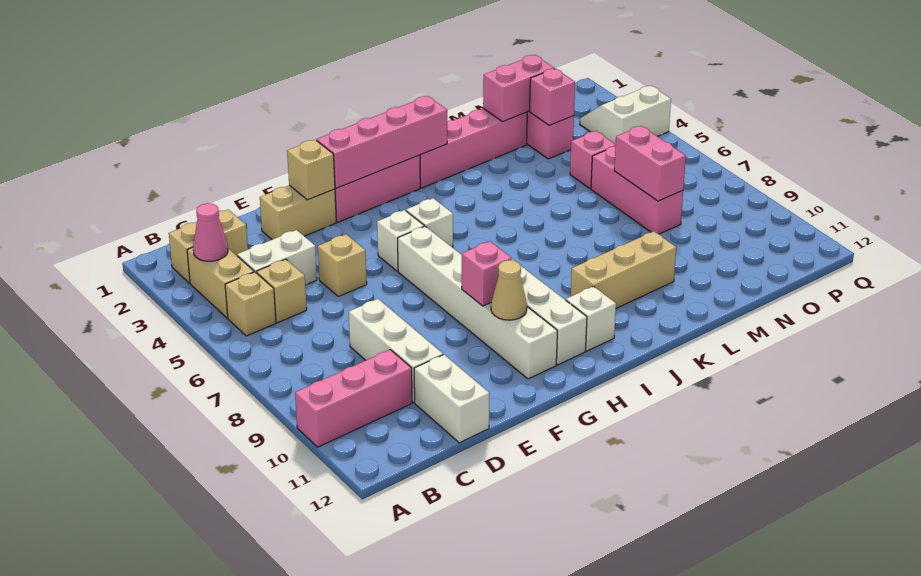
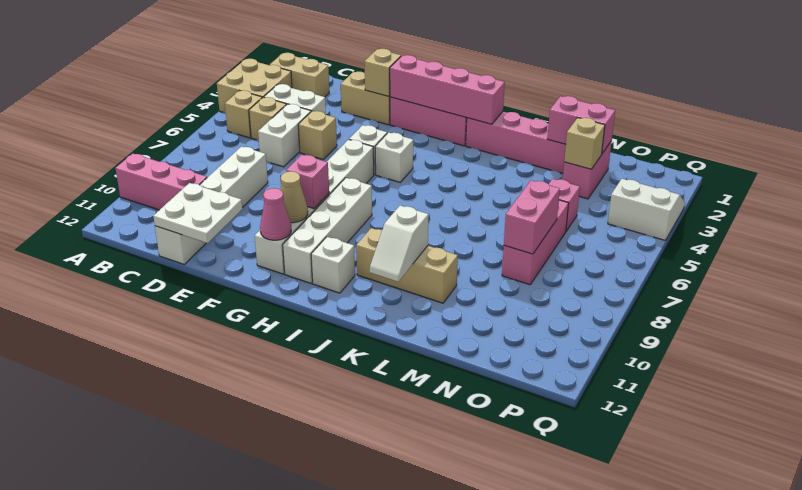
tan brick B3:B4 level 1 -> tan brick A3:B4 level 1
pink cone B3 level 2 -> pink cone G11 level 2
none -> white brick D5:D6 level 1
none -> white plate D11:E12 level 2
none -> white slope K10:K11 level 2 top 10
pink brick N3 level 2 -> tan brick N3 level 2

